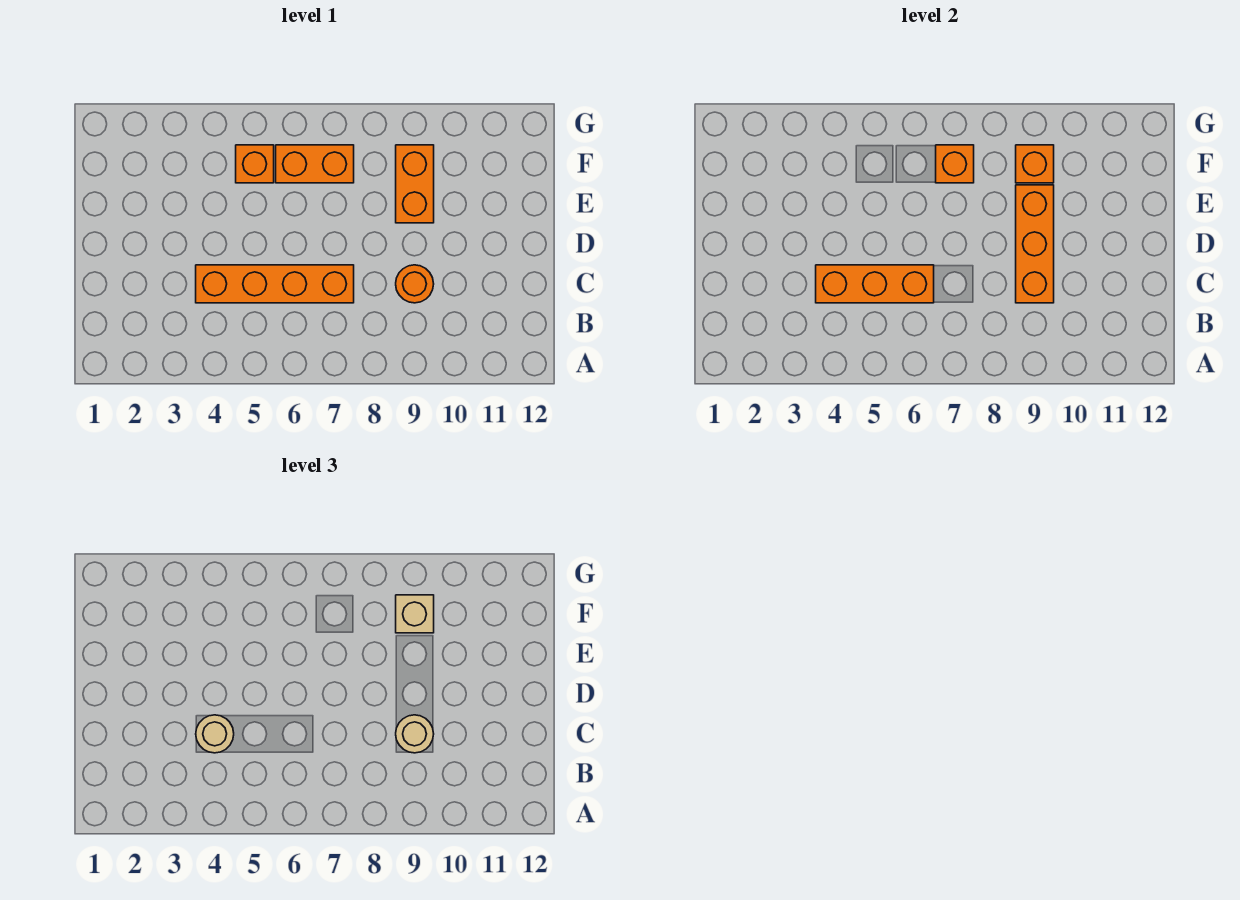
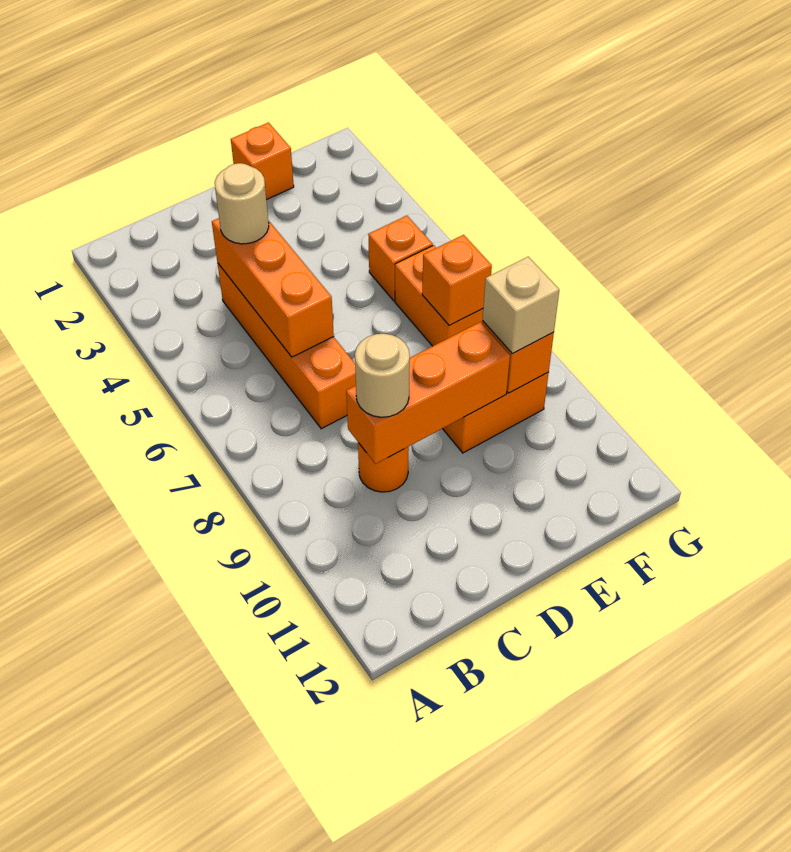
none -> orange brick E1 level 1

